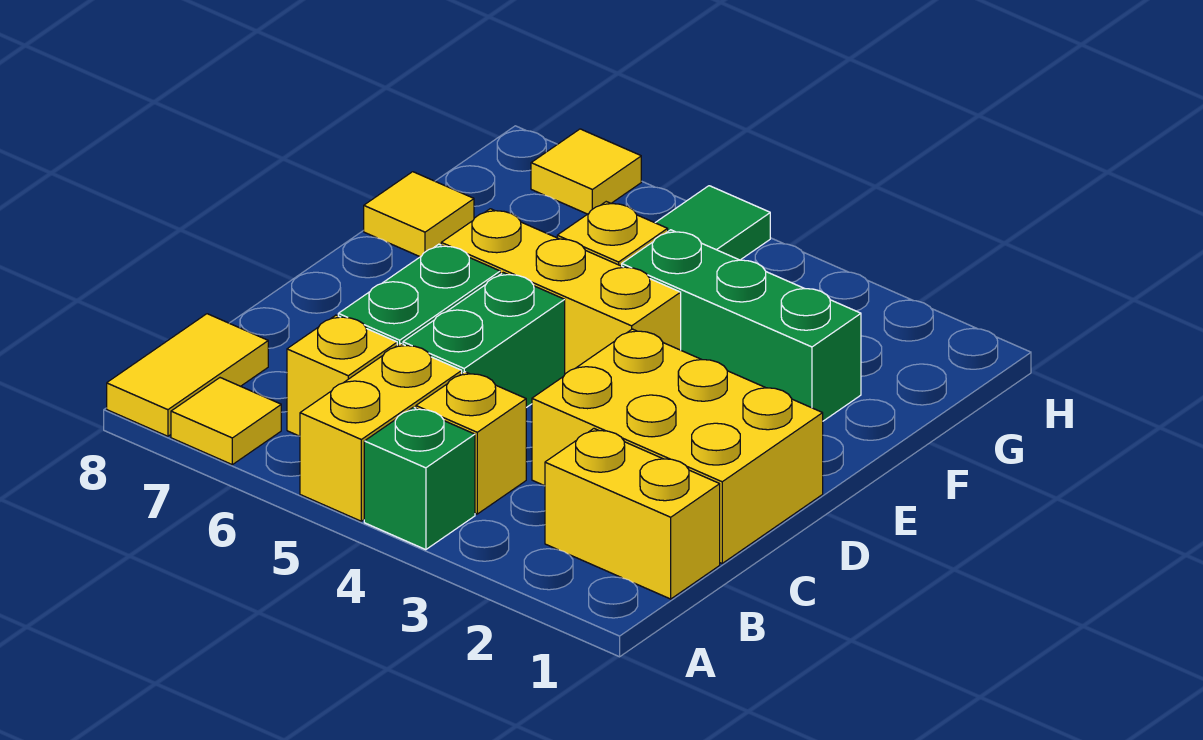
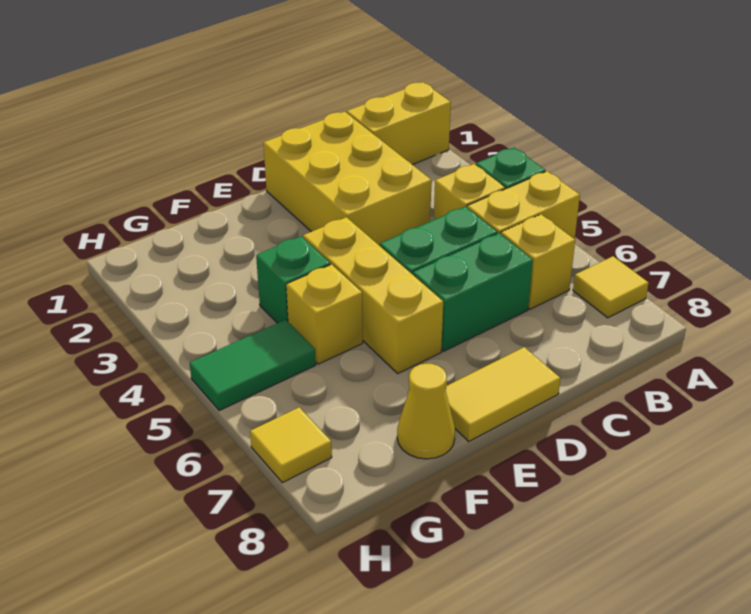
yellow tile A8:B8 level 1 -> yellow tile D8:E8 level 1
yellow brick B1:B2 level 1 -> yellow brick A1:B1 level 1
green brick F2:F4 level 1 -> green brick F4 level 1
yellow tile F8 level 1 -> yellow cone F8 level 1

